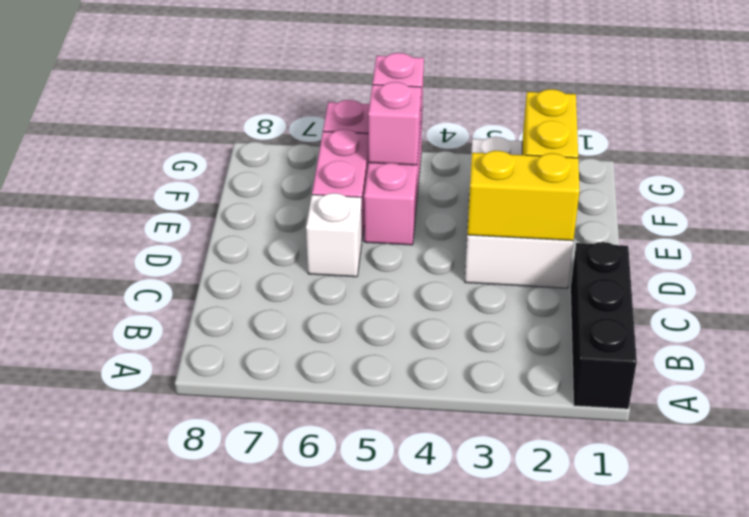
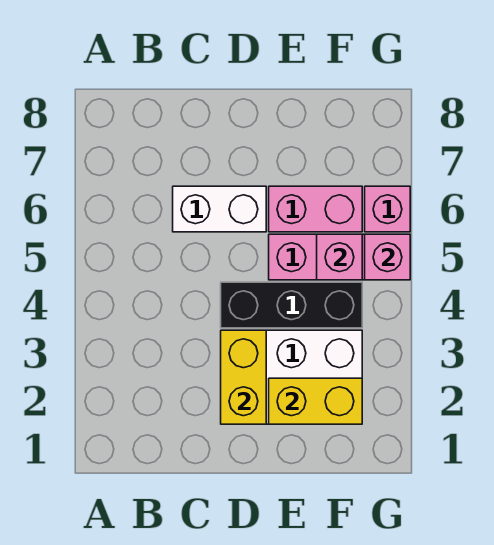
black brick A1:C1 level 1 -> black brick D4:F4 level 1
white brick D6 level 1 -> white brick C6:D6 level 1

